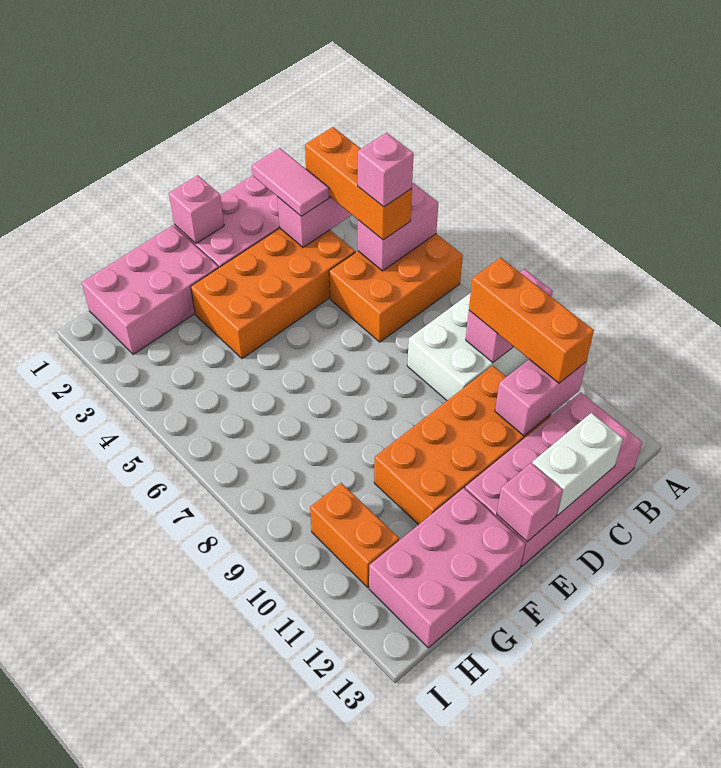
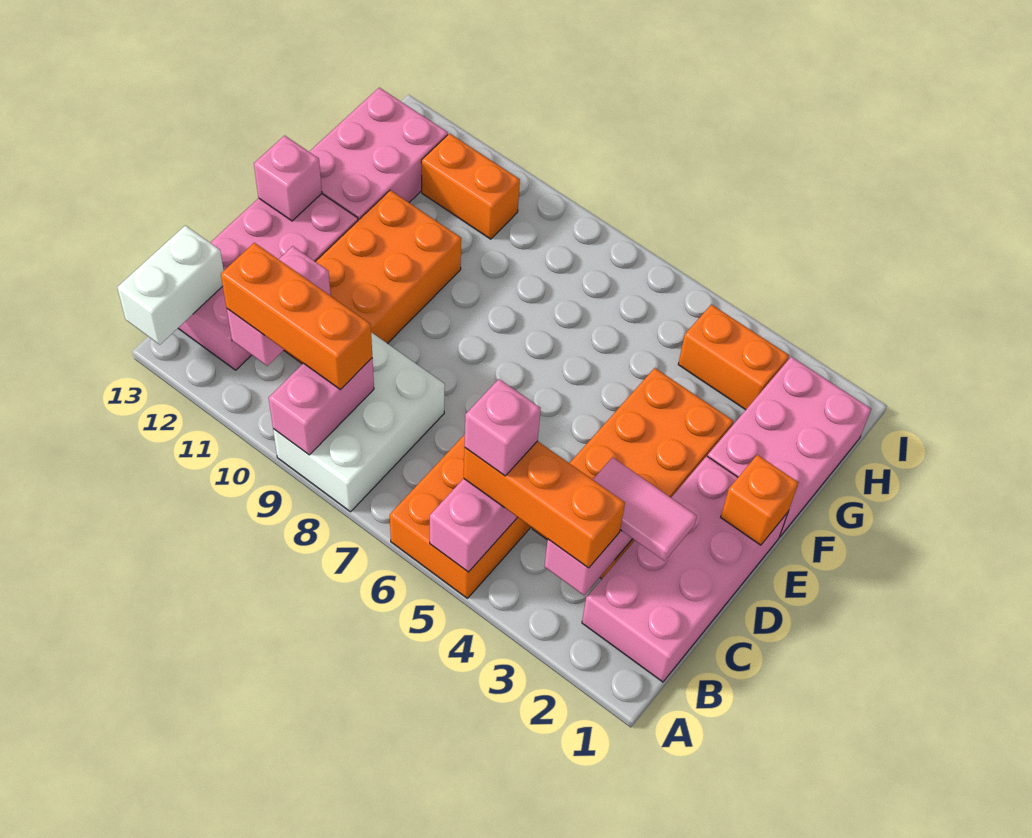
white brick C13:D13 level 2 -> white brick A13:B13 level 2
pink brick E1 level 2 -> orange brick E1 level 2
none -> orange brick H3:H4 level 1

